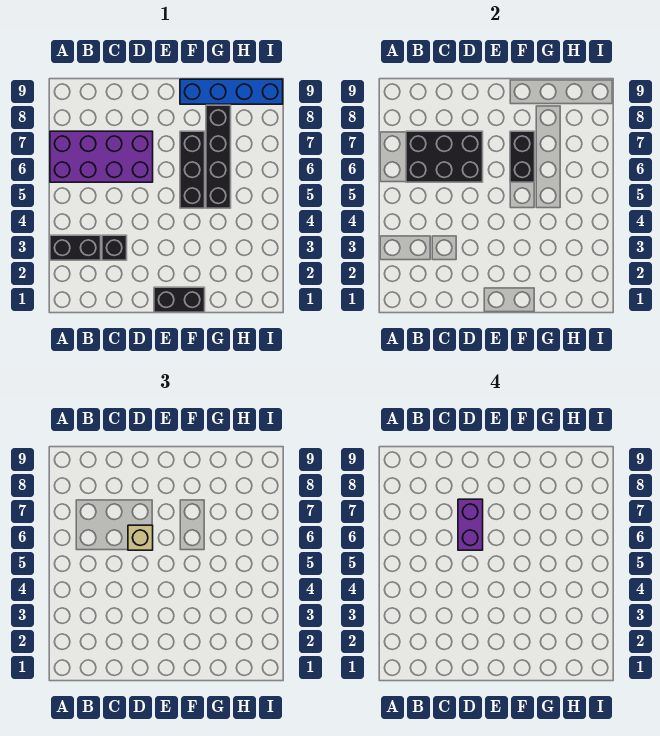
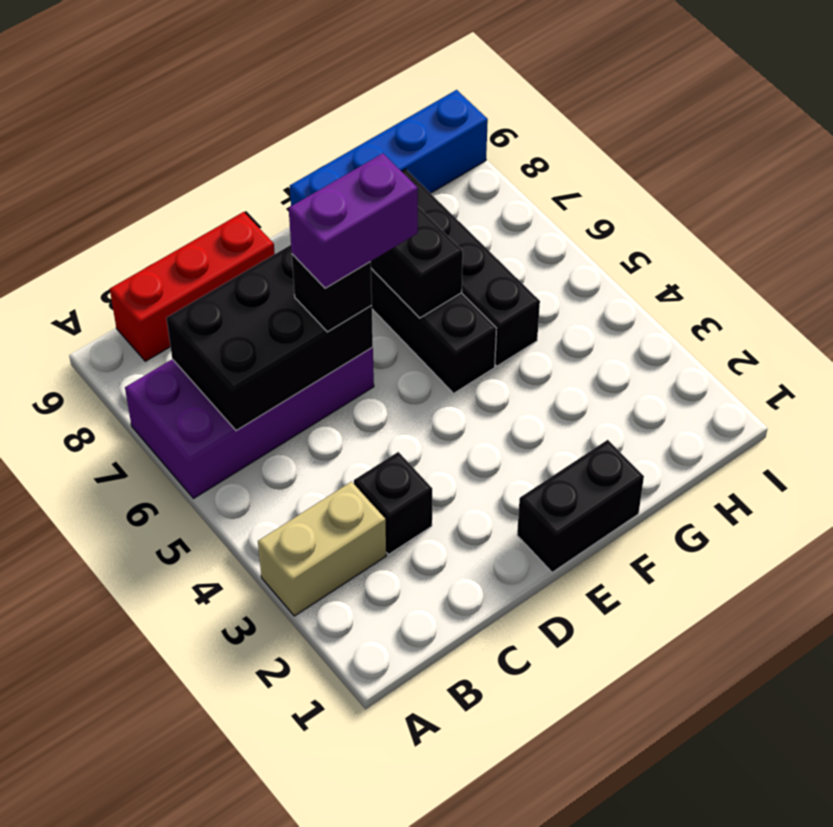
black brick A3:B3 level 1 -> tan brick A3:B3 level 1
none -> red brick B9:D9 level 1
tan brick D6 level 3 -> black brick D6 level 3
purple brick D6:D7 level 4 -> purple brick D6:E6 level 4

